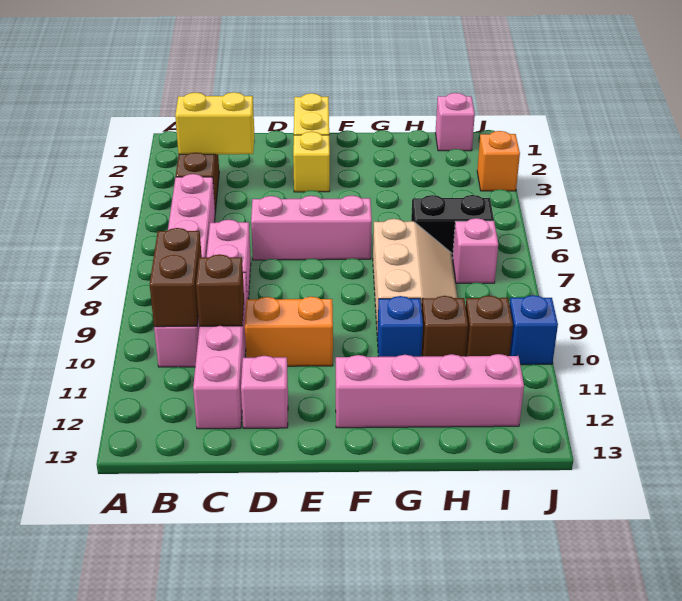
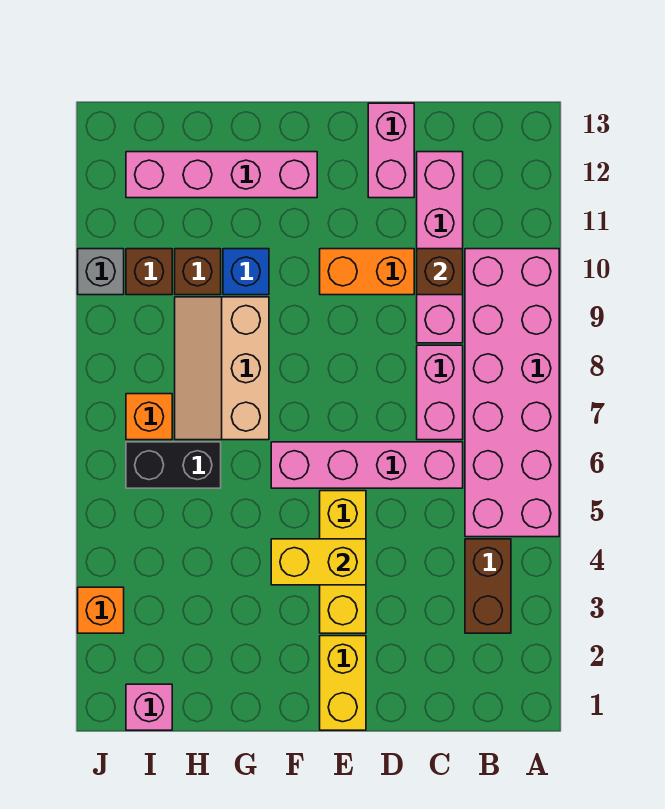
yellow brick B3:C3 level 2 -> yellow brick E4:F4 level 2
pink brick B5:B10 level 1 -> pink brick A5:B10 level 1
brown brick B9:B10 level 2 -> none
pink brick D6:F6 level 1 -> pink brick C6:F6 level 1
pink brick D12 level 1 -> pink brick D12:D13 level 1
yellow brick E3 level 1 -> yellow brick E3:E5 level 1
pink brick I7 level 1 -> orange brick I7 level 1
blue brick J10 level 1 -> grey brick J10 level 1

